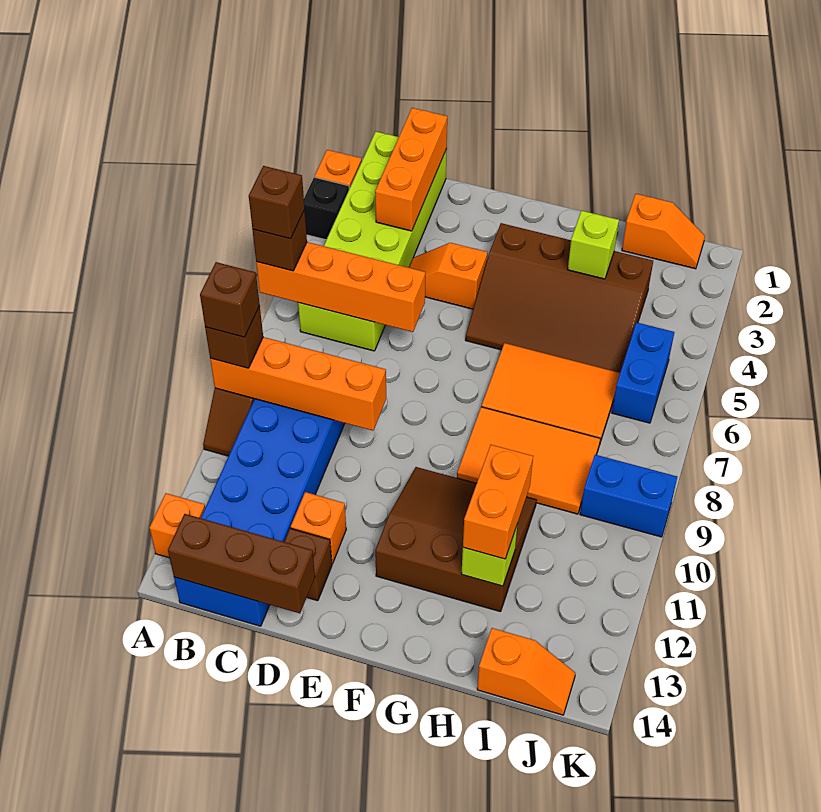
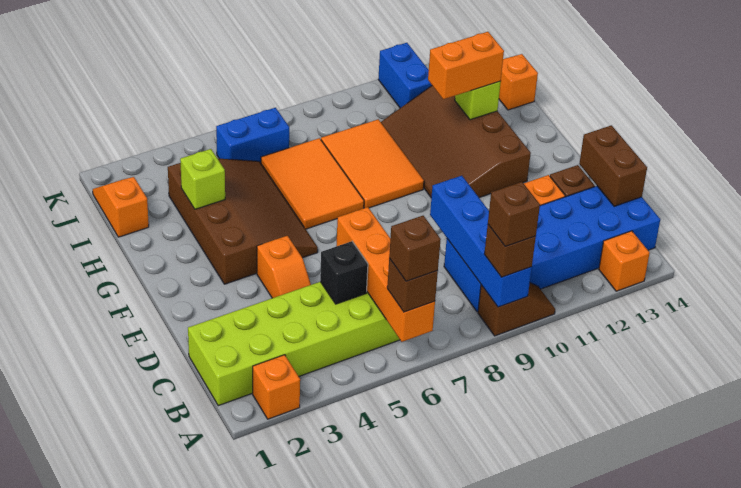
black brick A3 level 1 -> black brick C5 level 2
orange brick A9:D9 level 2 -> blue brick A9:D9 level 2
brown brick B14:D14 level 2 -> brown brick C14:D14 level 2
orange brick C1:C3 level 2 -> none
brown slope F10:H12 level 1 top 12 -> brown slope F10:I12 level 1 top 12
blue brick J9:K9 level 1 -> blue brick J11:K11 level 1

